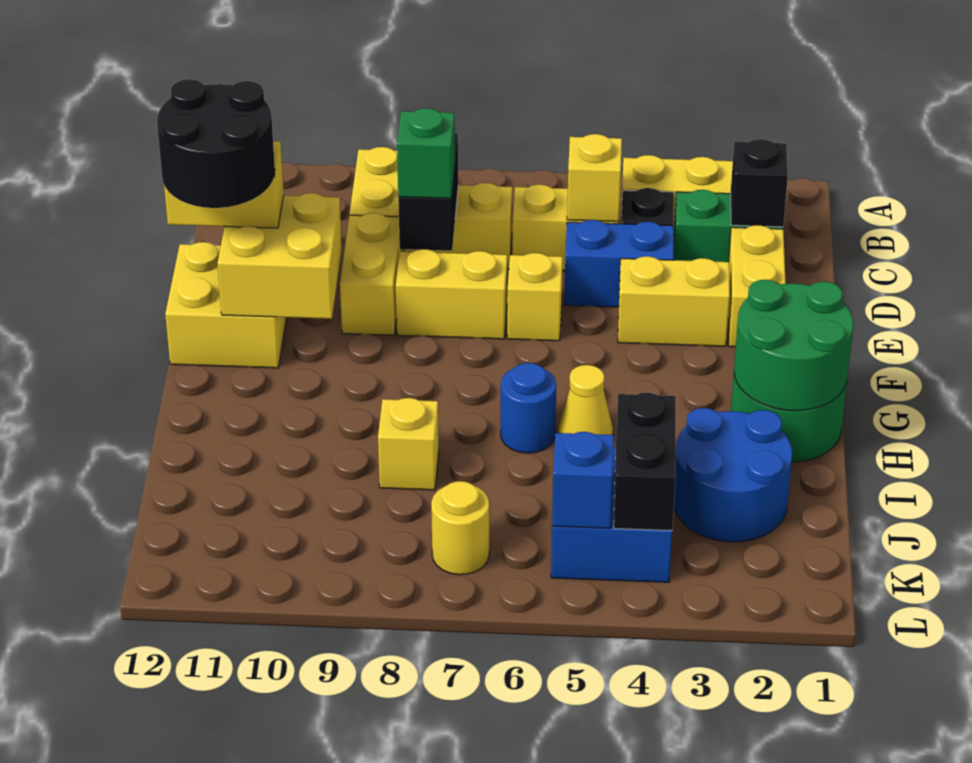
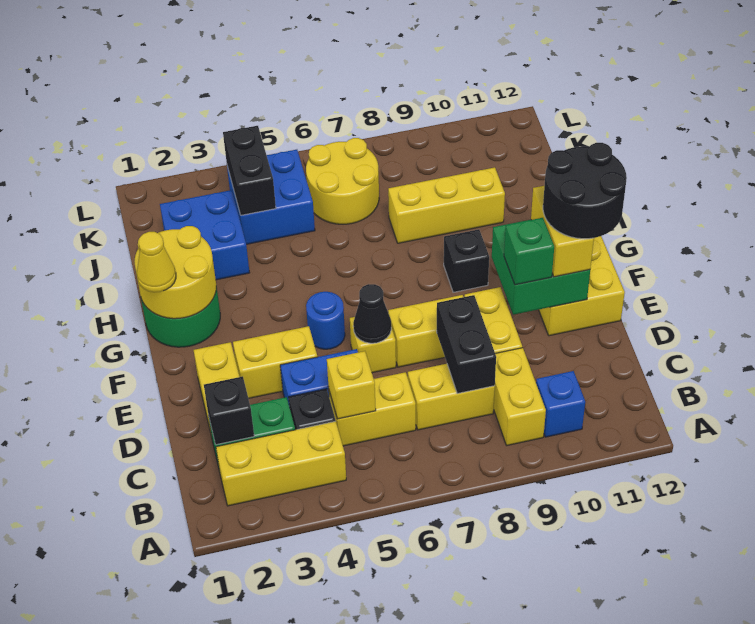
green brick D8 level 3 -> green brick E10 level 3
none -> black cone E6 level 2
yellow brick E10:F11 level 2 -> green brick E10:F11 level 2
yellow brick E11:E12 level 3 -> yellow brick E11:F11 level 3
green round brick G1:H2 level 2 -> yellow round brick G1:H2 level 2
none -> black brick G9 level 1
yellow cone H5 level 1 -> yellow cone G1 level 3
blue round brick H6 level 1 -> blue round brick F5 level 1
blue round brick I2:J3 level 1 -> blue brick I2:J3 level 1
yellow brick I8 level 1 -> yellow brick I8:I10 level 1
blue brick K5 level 2 -> blue brick B10 level 1
yellow round brick K7 level 1 -> yellow round brick J6:K7 level 1

